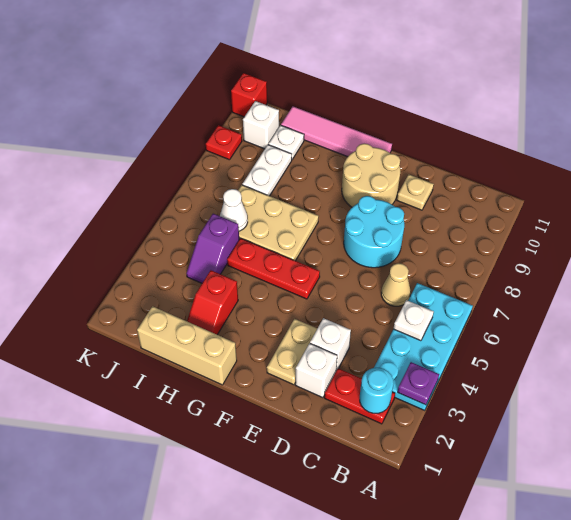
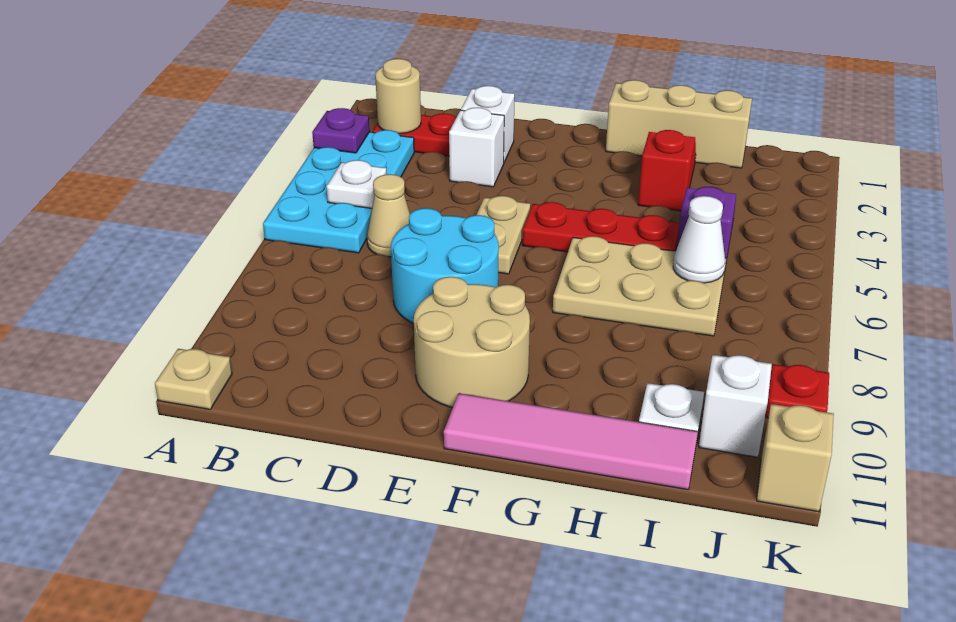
cyan round brick B2 level 2 -> tan round brick B2 level 2
tan plate D10 level 1 -> tan plate A11 level 1
tan plate E2:E3 level 1 -> tan plate E5:E6 level 1
white plate I8:I9 level 1 -> none
red brick K11 level 1 -> tan brick K11 level 1

